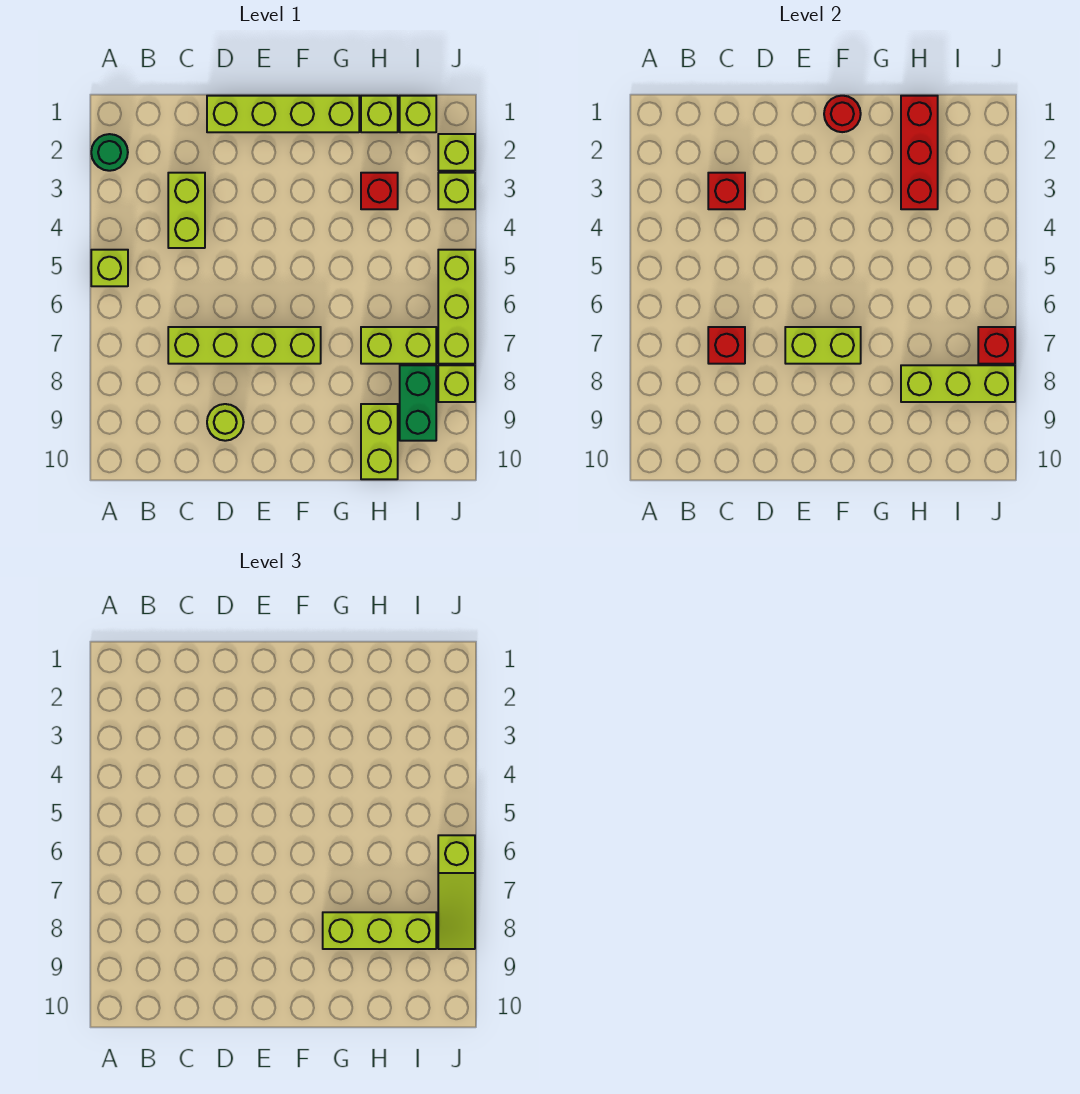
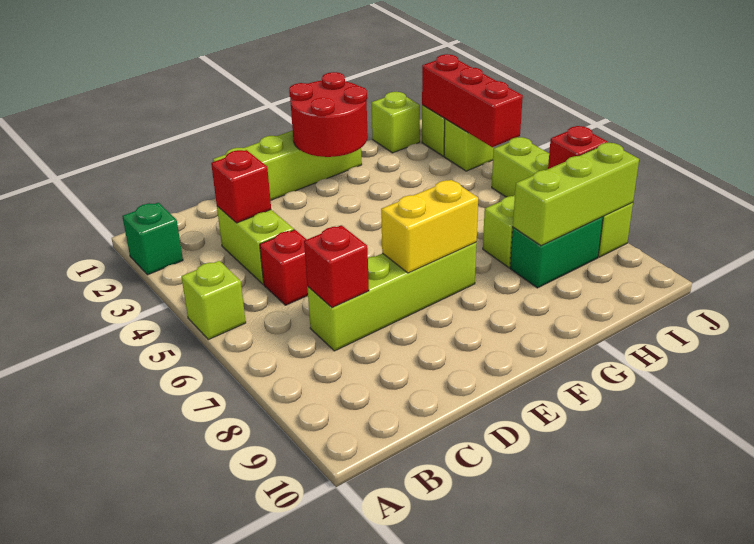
green round brick A2 level 1 -> green brick A2 level 1
lime round brick D9 level 1 -> none
lime brick E7:F7 level 2 -> yellow brick E7:F7 level 2
red round brick F1 level 2 -> red round brick F1:G2 level 2
lime brick G8:I8 level 3 -> none
lime brick H1 level 1 -> none
red brick H1:H3 level 2 -> red brick J2:J4 level 2
red brick H3 level 1 -> red brick C5 level 1
lime brick H9:H10 level 1 -> none
green brick I8:I9 level 1 -> green brick H8:I8 level 1
lime slope J6:J8 level 3 top 6 -> none

